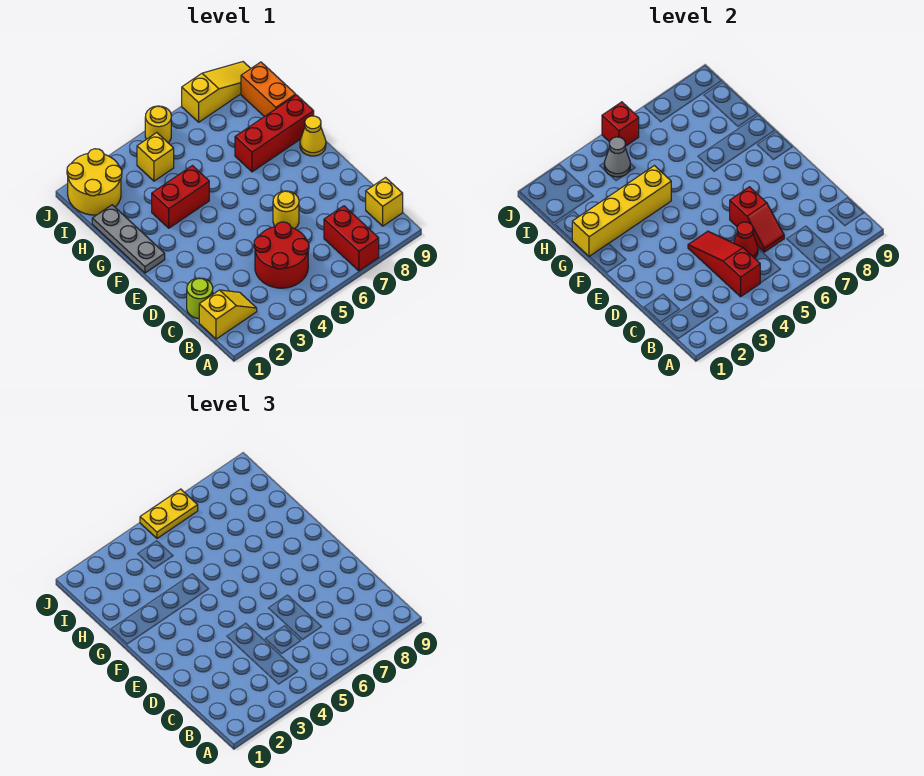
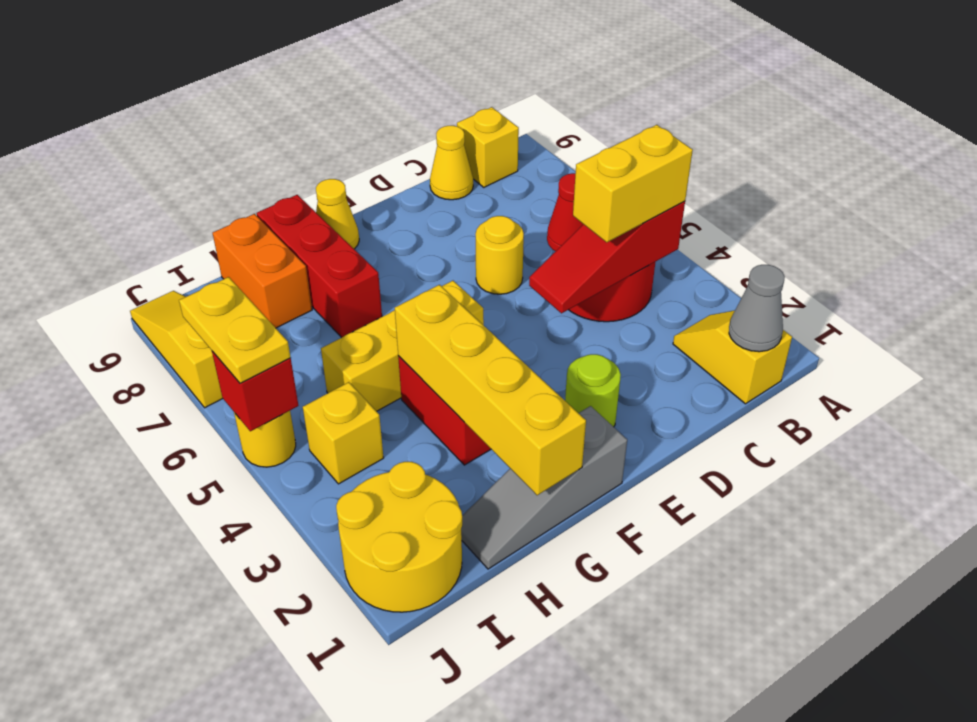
red brick A7:B7 level 1 -> none
none -> yellow brick B4:C4 level 3
lime round brick C1 level 1 -> lime round brick E2 level 1
red slope C6:D6 level 2 top D -> none
none -> yellow cone C9 level 1
grey plate F1:H1 level 1 -> grey slope F1:H1 level 1 top F
none -> yellow brick F5:H5 level 1
orange brick H9:I9 level 1 -> orange brick H8:H9 level 1
grey cone I4 level 2 -> grey cone B1 level 2

